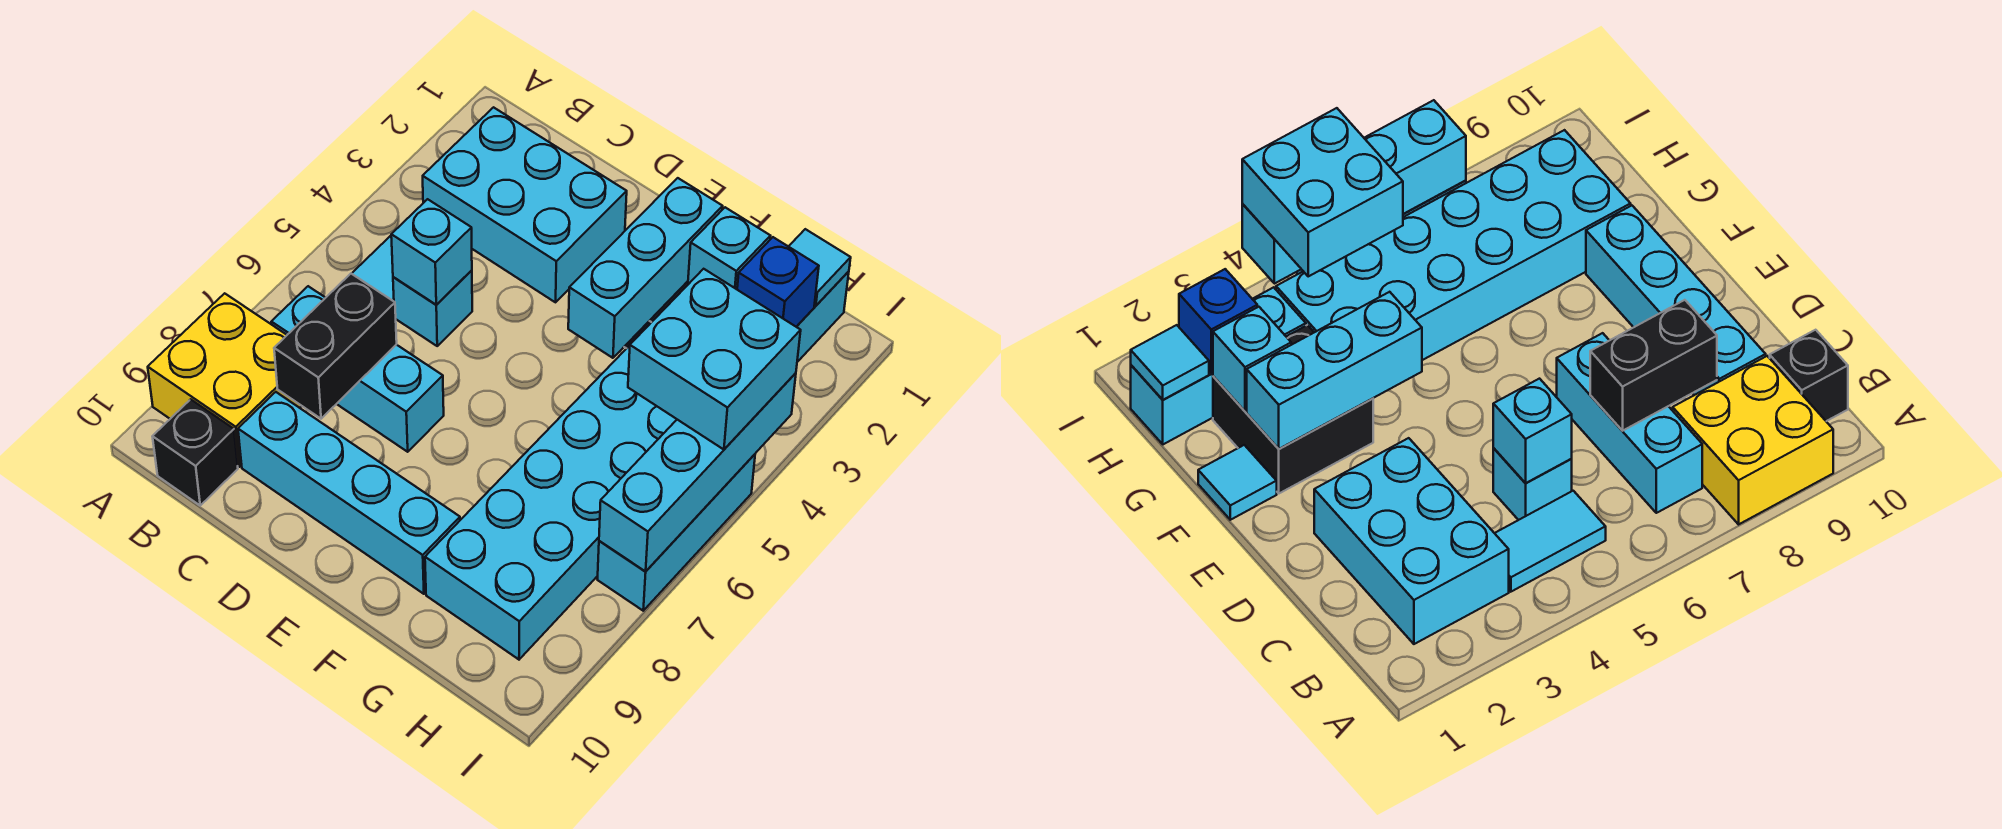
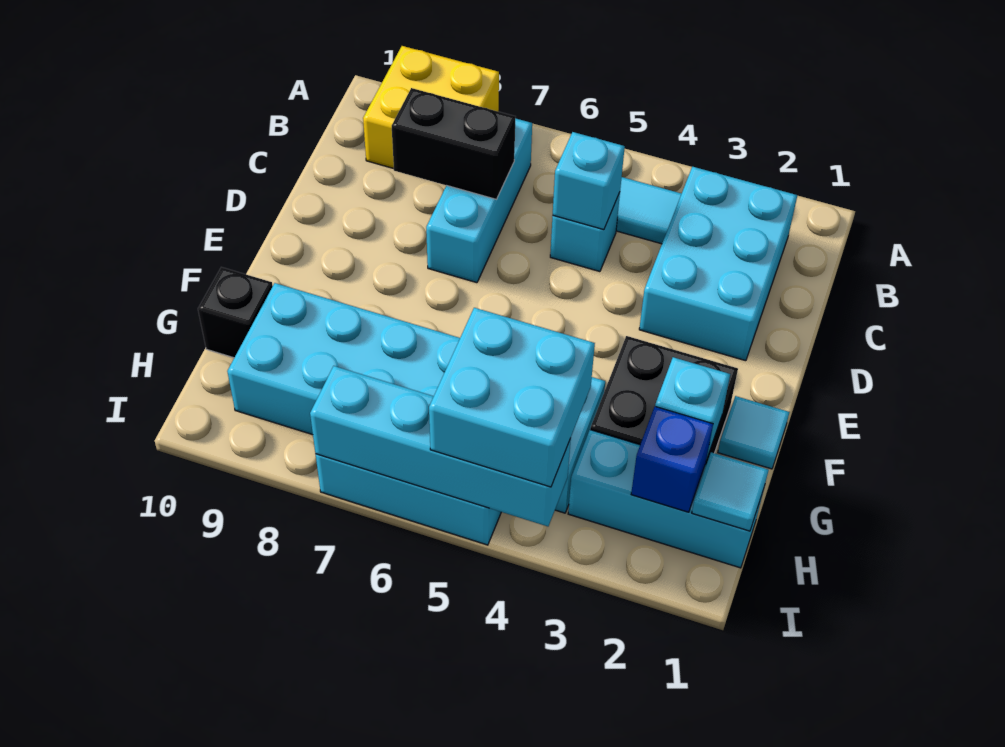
black brick B10 level 1 -> black brick G10 level 1
cyan brick C9:F9 level 1 -> none
cyan brick F2:F4 level 2 -> none

